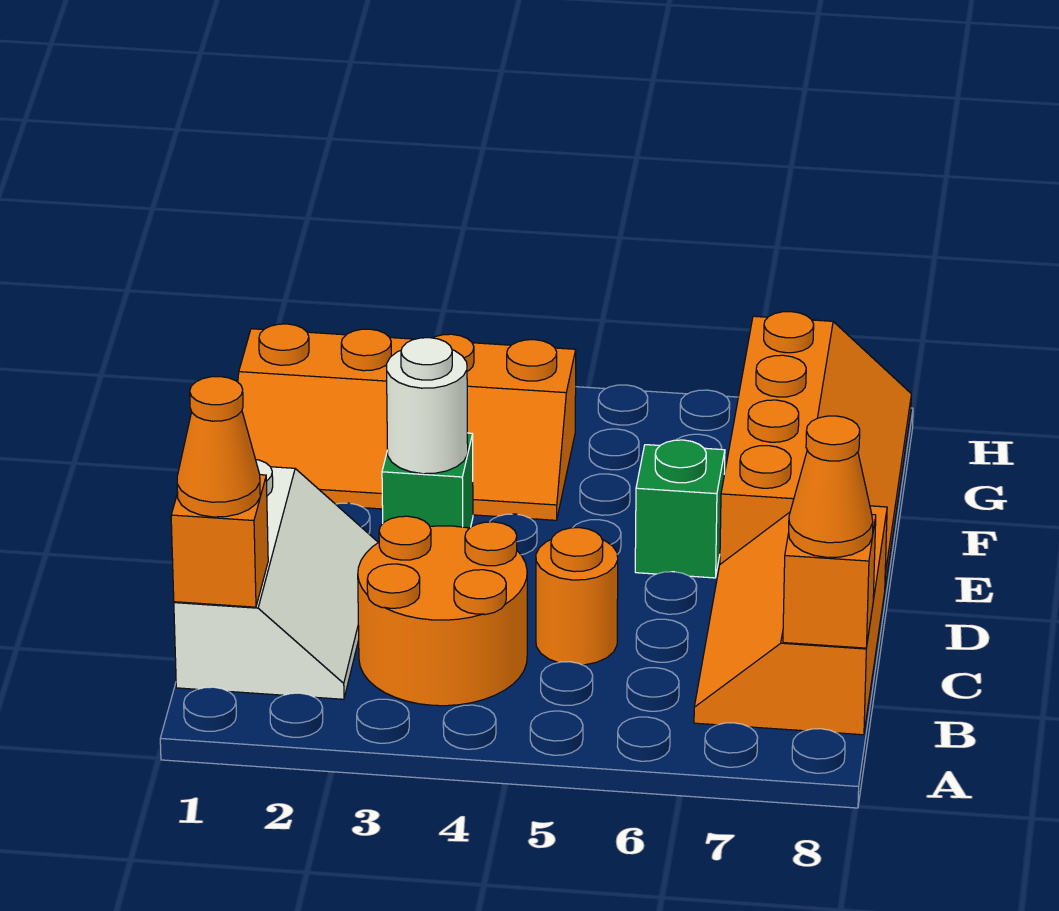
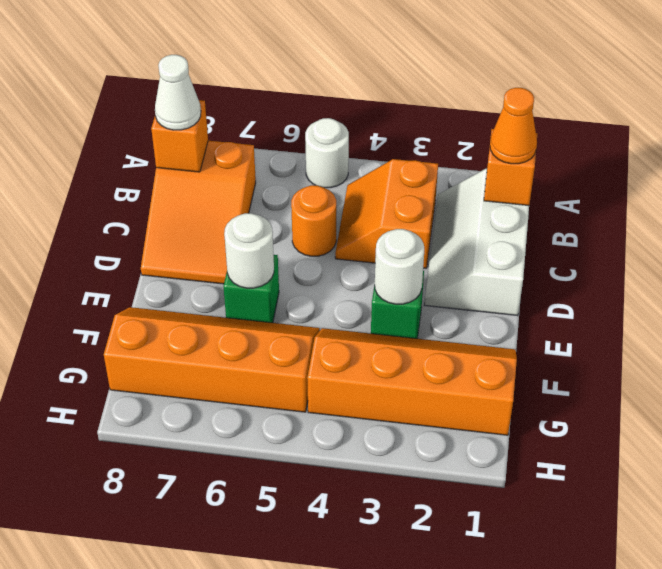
none -> white round brick A5 level 1
orange round brick B3:C4 level 1 -> orange slope B3:C4 level 1 top 3
orange slope B7:D8 level 1 top 8 -> orange slope B7:D8 level 1 top B
orange cone B8 level 3 -> white cone B8 level 3
none -> white round brick E6 level 2
orange slope E7:H8 level 1 top 7 -> orange slope F5:G8 level 1 top G

